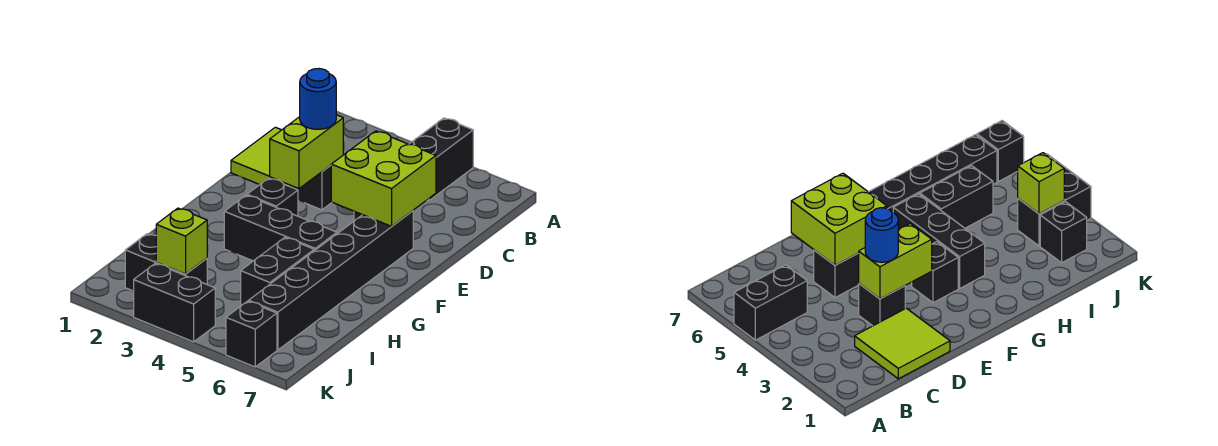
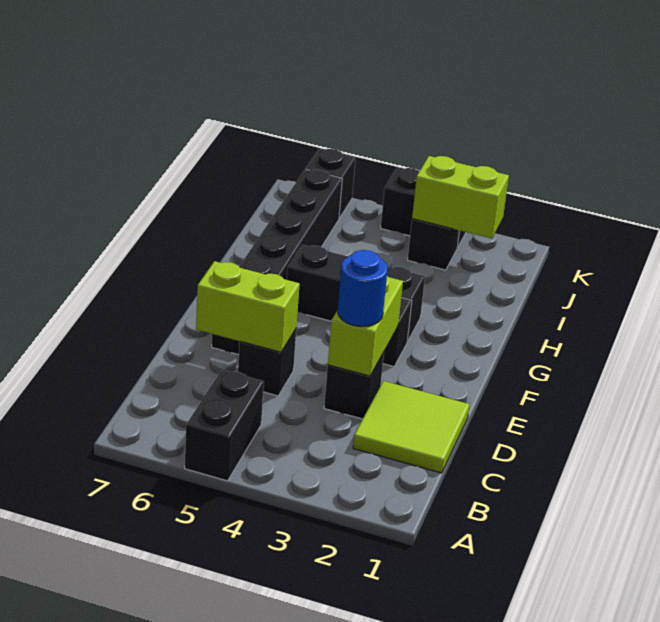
lime brick D5:E6 level 2 -> lime brick D5:D6 level 2
black brick H5:I5 level 1 -> none
black brick J2 level 1 -> none
lime brick J3 level 2 -> lime brick J2:J3 level 2

